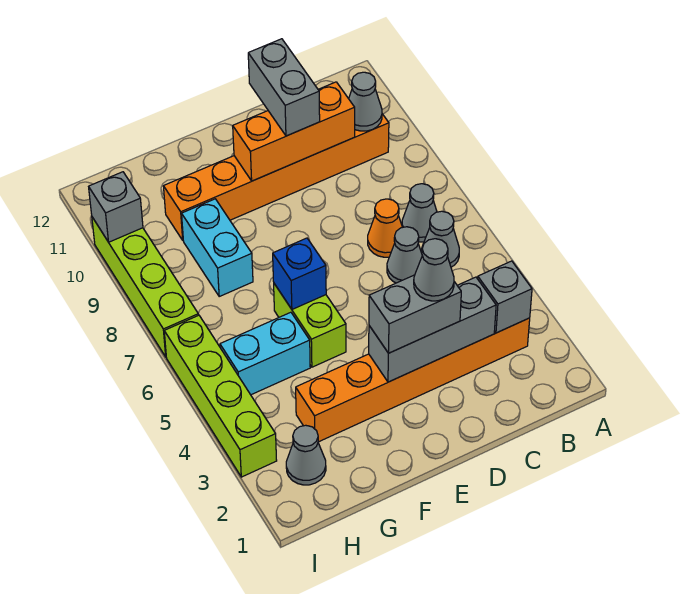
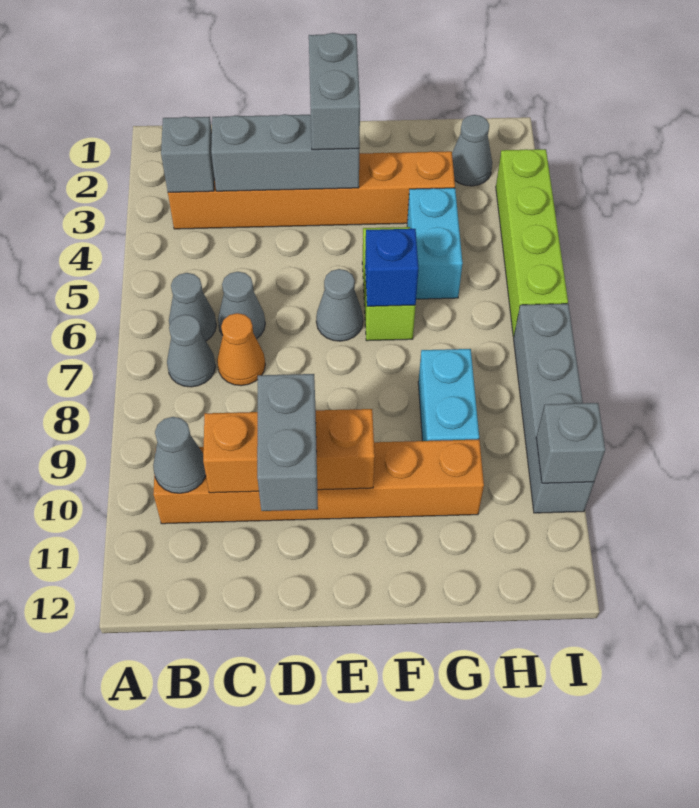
grey brick D3:E3 level 3 -> grey brick E2:E3 level 3
grey cone D3 level 4 -> grey cone E6 level 1
cyan brick G5:H5 level 1 -> cyan brick G4:G5 level 1
lime brick I7:I10 level 1 -> grey brick I7:I10 level 1

